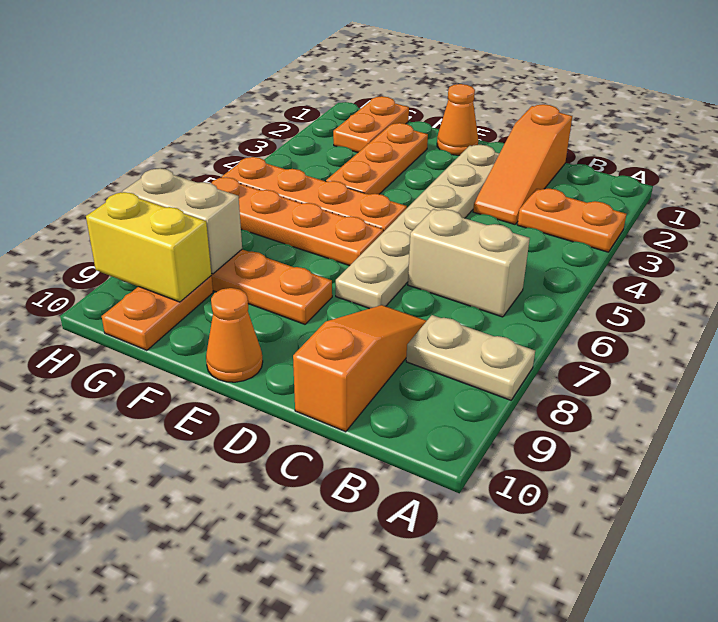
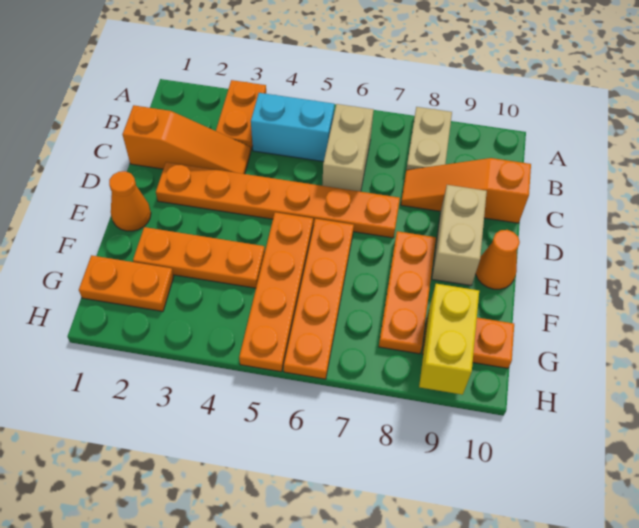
none -> cyan brick B4:B5 level 1
tan plate D2:D7 level 1 -> orange plate D2:D7 level 1
tan brick G8:H8 level 2 -> tan brick D9:E9 level 1

